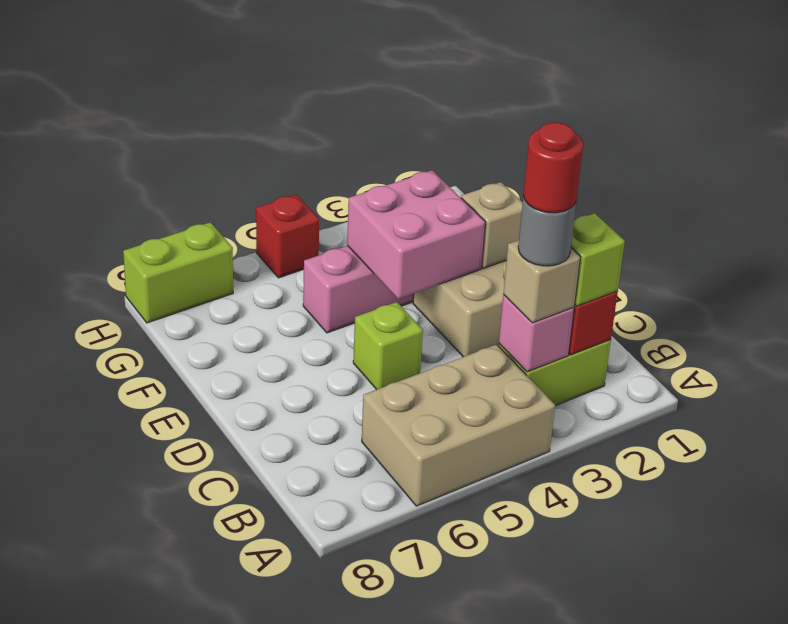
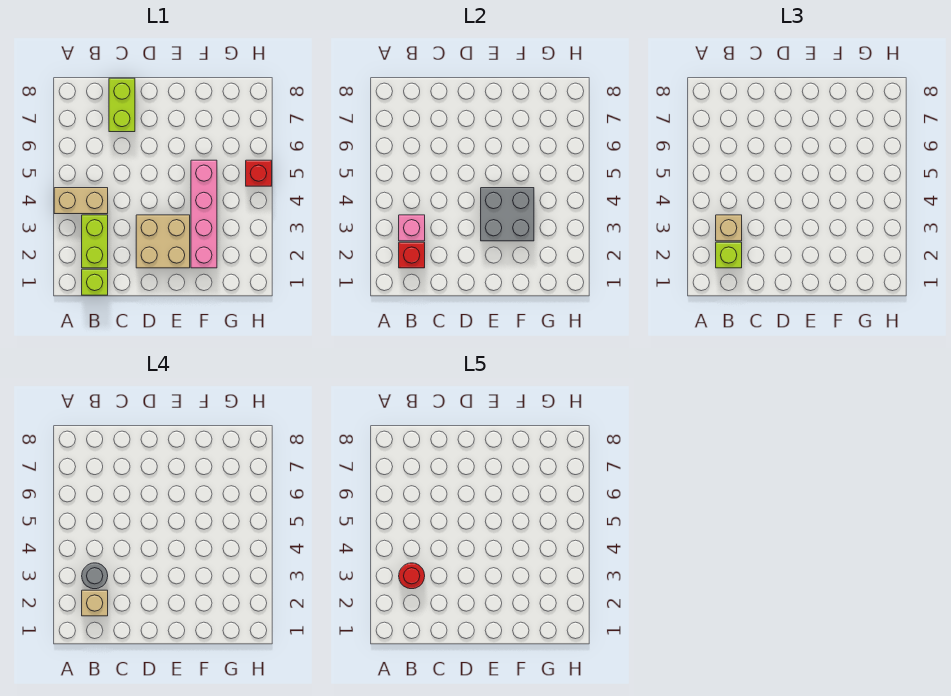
tan brick A4:B6 level 1 -> tan brick A4:B4 level 1
lime brick D5 level 1 -> lime brick B1 level 1
tan brick E2 level 2 -> tan brick B2 level 4
pink brick E3:F4 level 2 -> grey brick E3:F4 level 2
lime brick H7:H8 level 1 -> lime brick C7:C8 level 1

